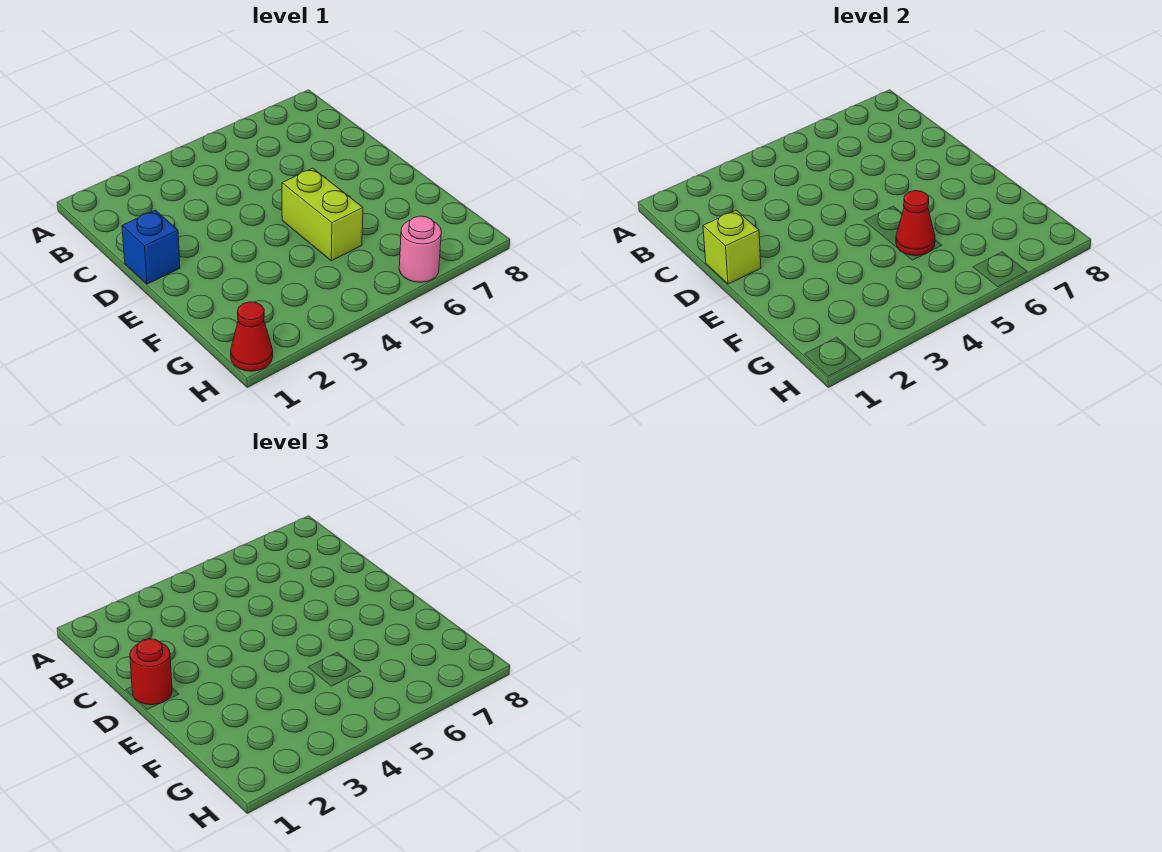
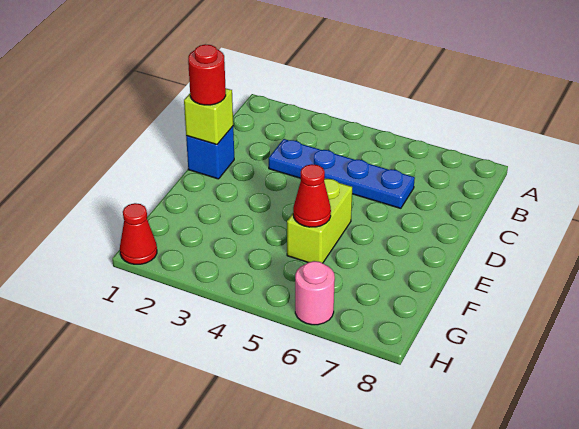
none -> blue plate C3:C6 level 1

